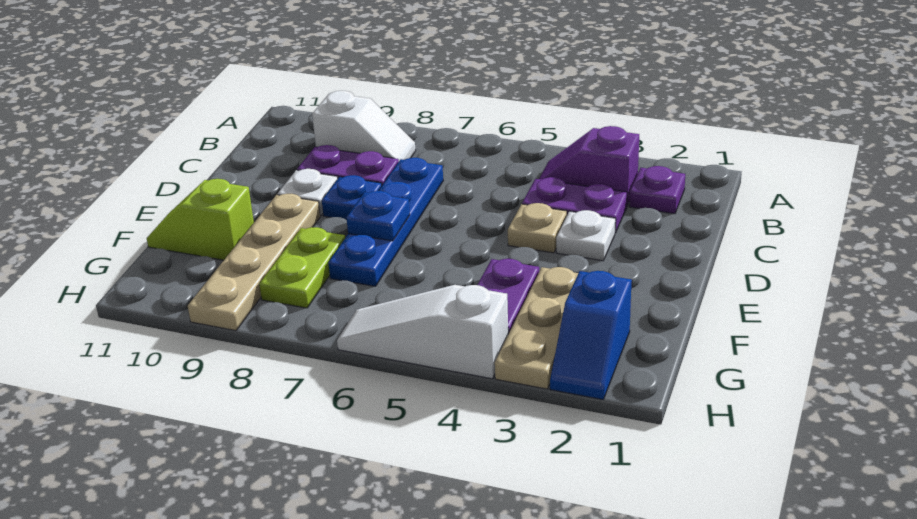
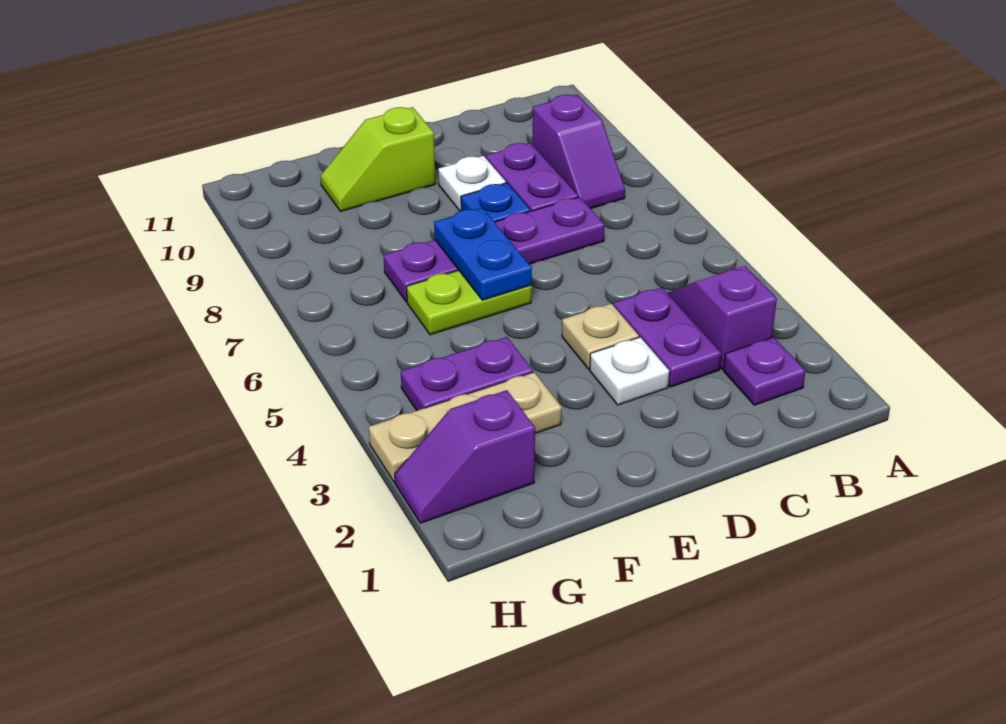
white slope B8:B9 level 1 top 9 -> purple slope B8:B9 level 1 top 9
blue plate C7:F7 level 1 -> purple plate C7:F7 level 1
blue plate E7 level 2 -> blue plate E6:E7 level 2
tan plate E9:H9 level 1 -> none
lime plate F8:G8 level 1 -> lime plate E6:F6 level 1
lime slope F10:F11 level 1 top 10 -> lime slope E10:F10 level 1 top E
blue slope G2:H2 level 1 top G -> purple slope G2:H2 level 1 top G
white slope H4:H6 level 1 top 4 -> none

